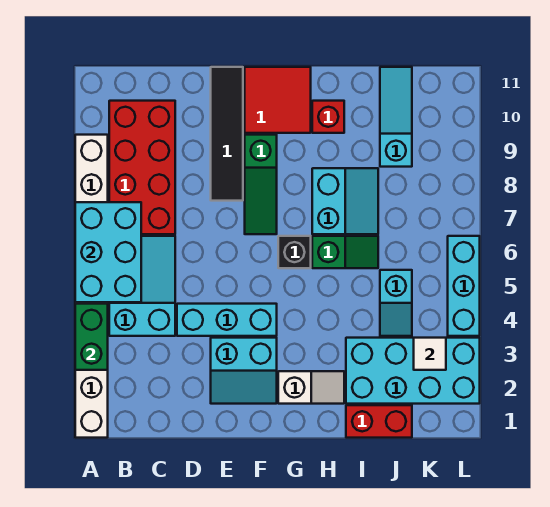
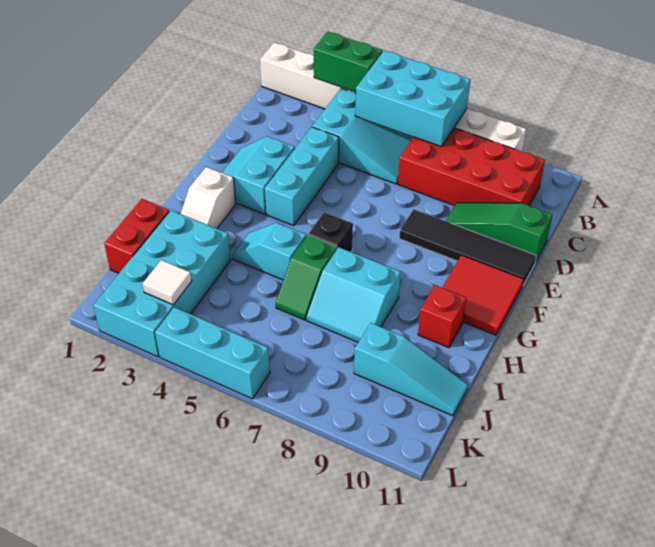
green slope F7:F9 level 1 top 9 -> green slope D9:D11 level 1 top 11
cyan slope J4:J5 level 1 top 5 -> cyan slope H4:H5 level 1 top 5

